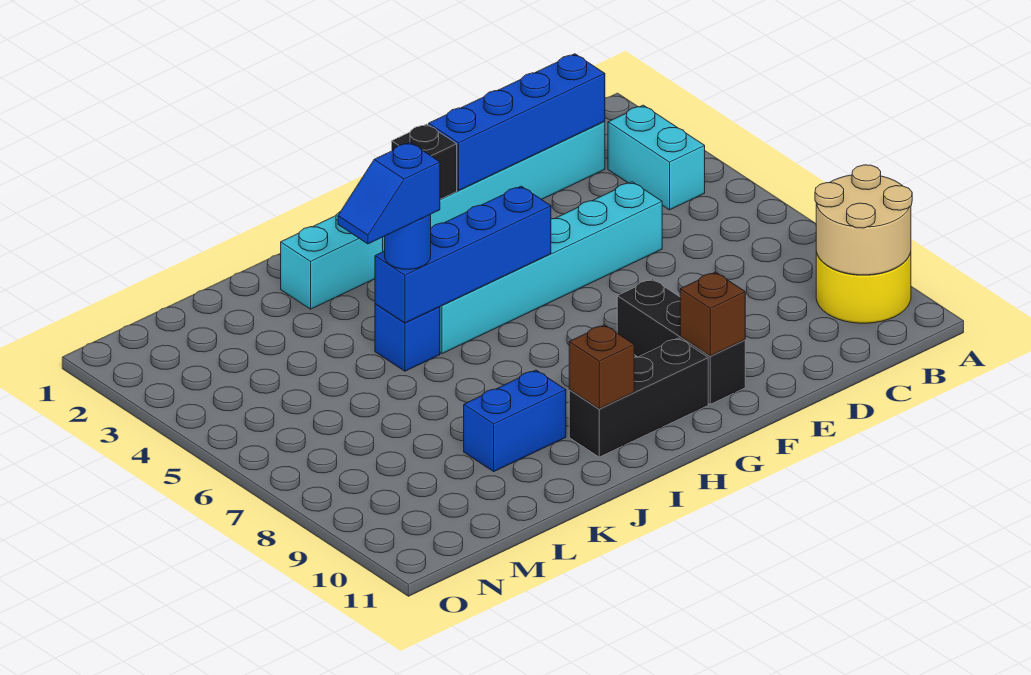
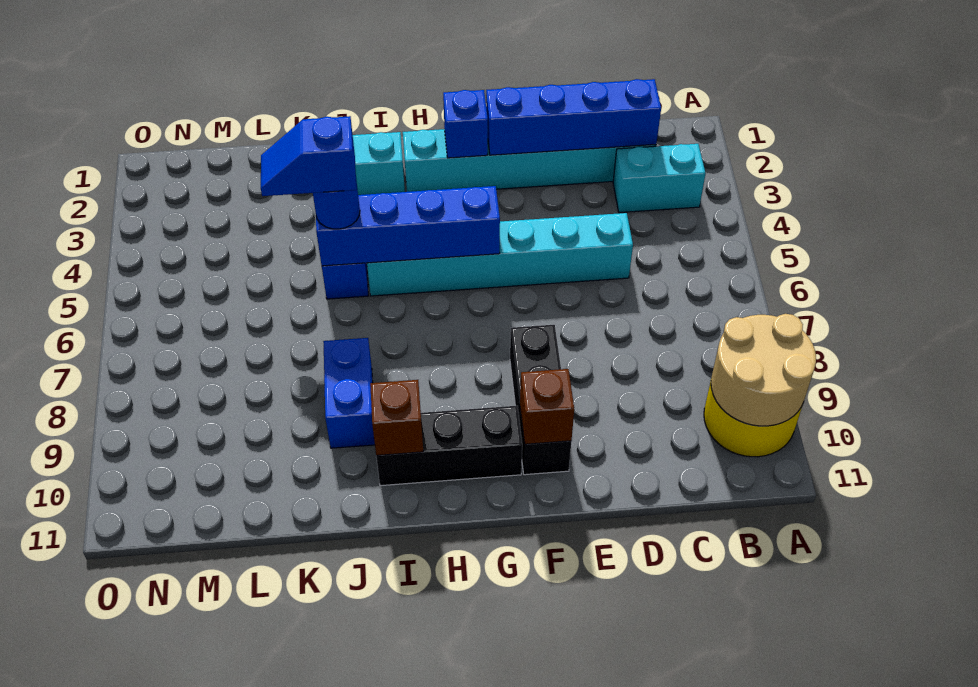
cyan brick B3:B4 level 1 -> cyan brick B3:C3 level 1
black brick G2 level 2 -> blue brick G2 level 2
blue brick J9:K9 level 1 -> blue brick J8:J9 level 1

